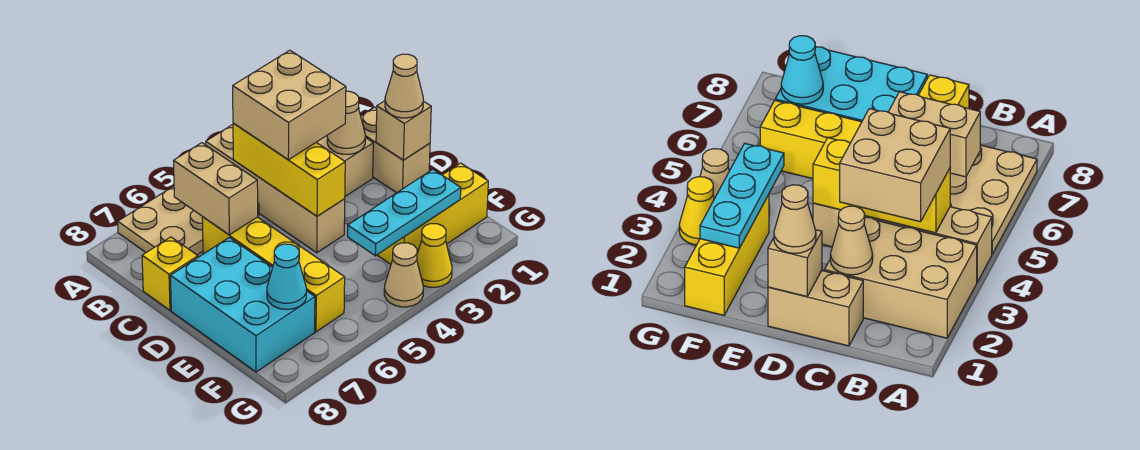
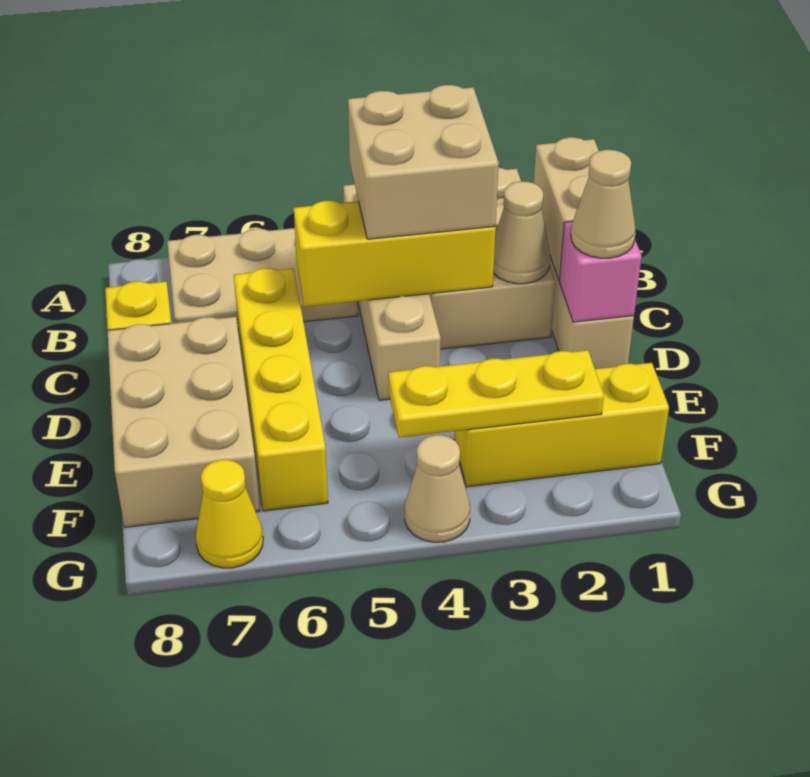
yellow brick B4:D4 level 2 -> yellow brick C3:C5 level 2
tan brick B6:C6 level 2 -> tan brick B1:C1 level 2
tan brick D1 level 2 -> pink brick D1 level 2
cyan brick D7:F8 level 1 -> tan brick D7:F8 level 1
cyan plate F2:F4 level 2 -> yellow plate F2:F4 level 2
cyan cone F7 level 2 -> none
yellow cone G3 level 1 -> yellow cone G7 level 1

